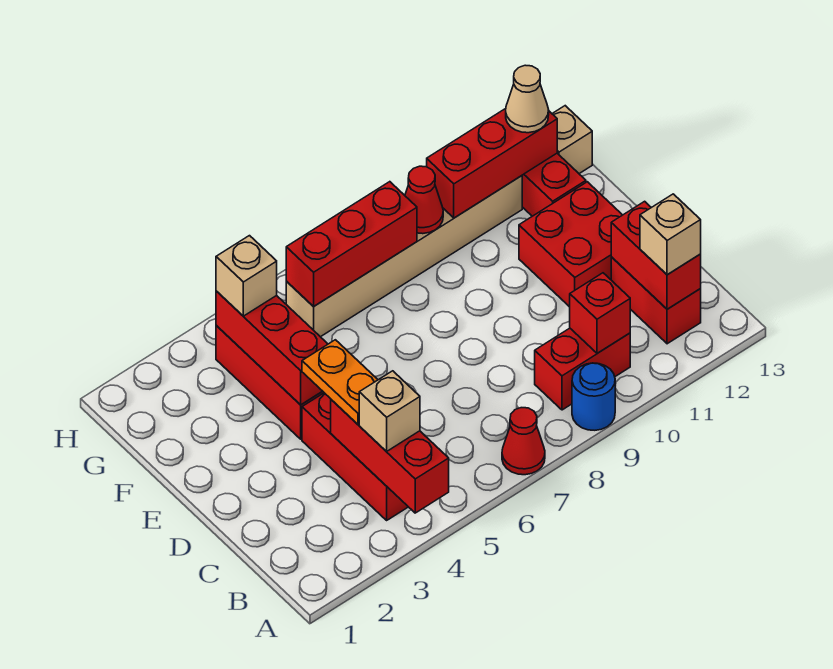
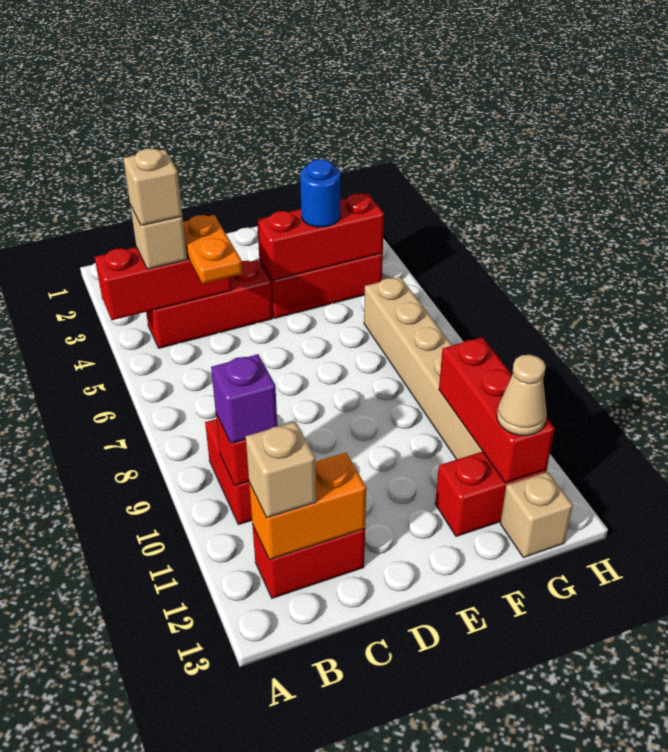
red cone A7 level 1 -> none
blue round brick A9 level 1 -> blue round brick F4 level 3
none -> purple brick B10 level 3
red brick B12:C12 level 2 -> orange brick B12:C12 level 2
orange plate C4:D4 level 3 -> orange plate C4:C5 level 3
red brick D11:E12 level 1 -> none
tan brick G4 level 3 -> tan brick B4 level 4
red brick G6:G8 level 2 -> none
red cone G9 level 2 -> none

